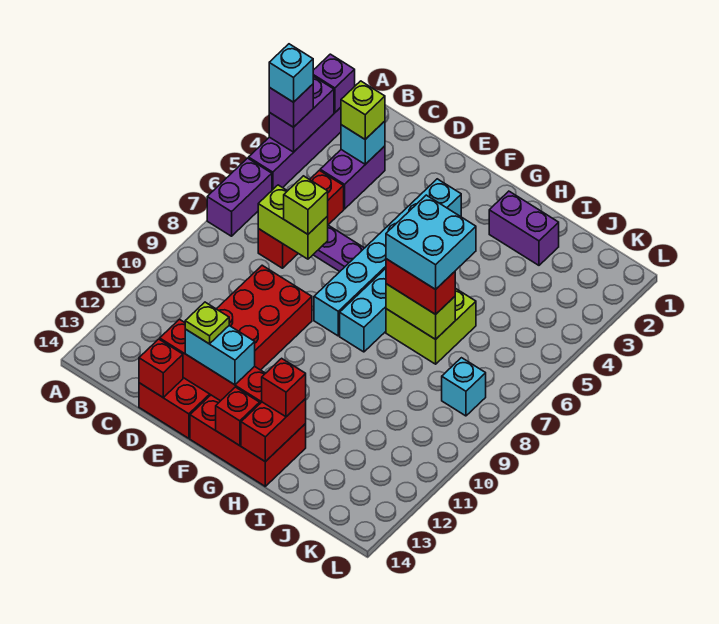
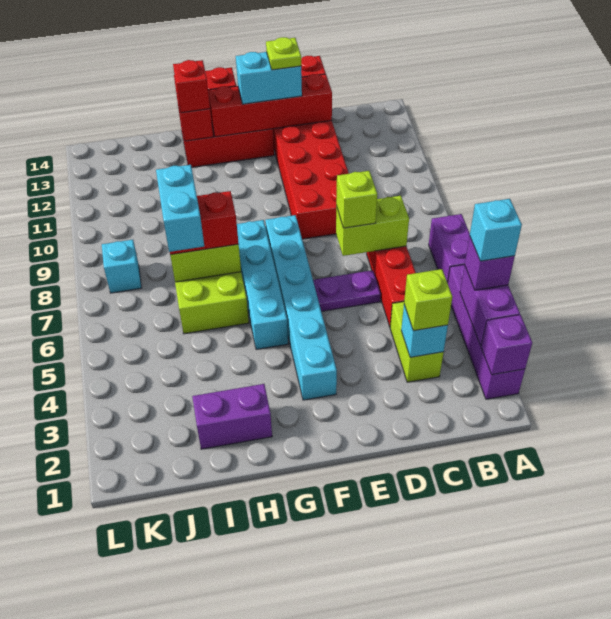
purple brick C3:C4 level 1 -> lime brick C3:C4 level 1
cyan brick H6:I7 level 4 -> cyan brick I6:I7 level 4

